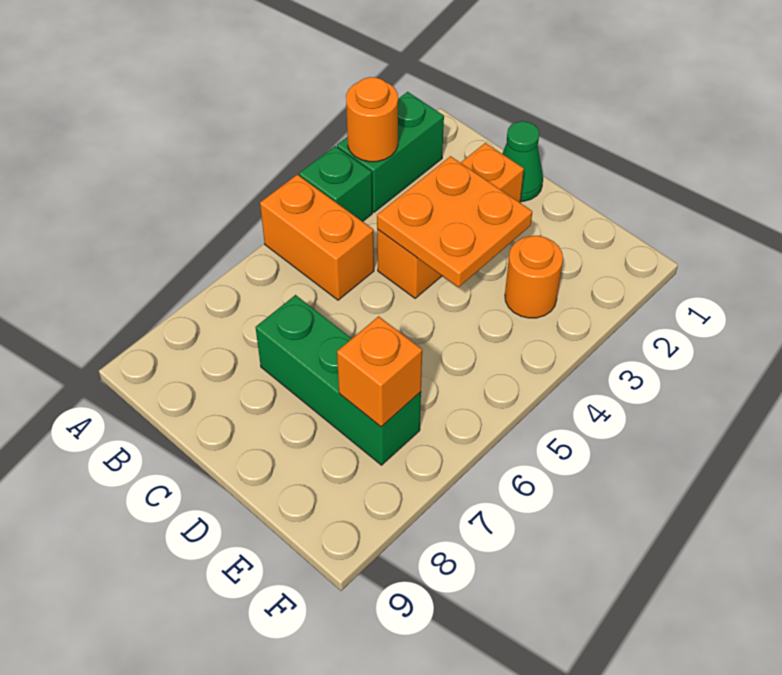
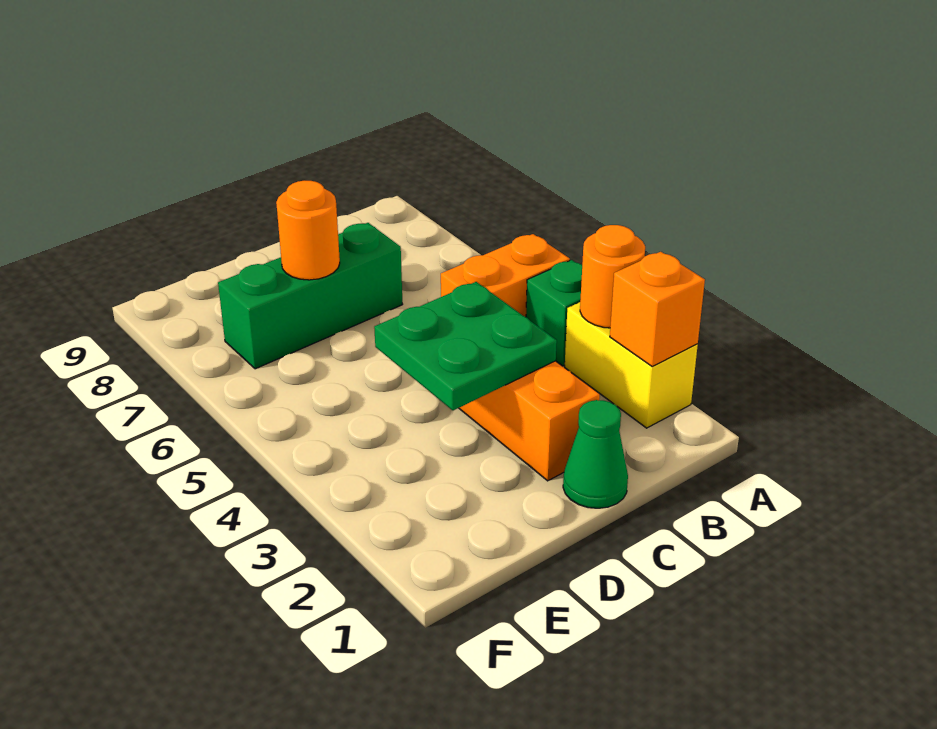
green brick A2:A3 level 1 -> yellow brick A2:A3 level 1
orange plate C3:D4 level 2 -> green plate C3:D4 level 2
orange round brick E3 level 1 -> orange round brick D7 level 2
orange brick E7 level 2 -> orange brick A2 level 2

